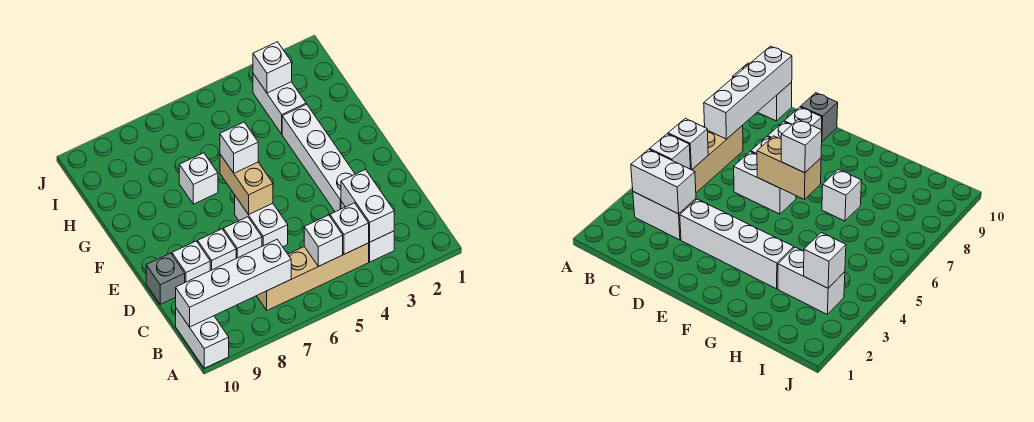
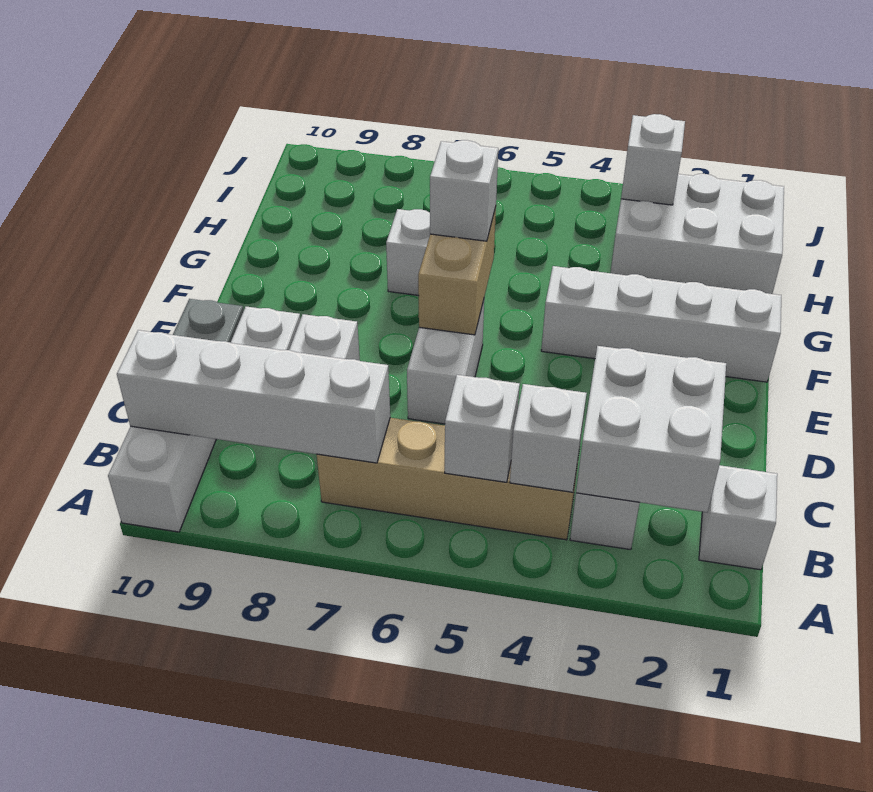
white brick B3:C3 level 2 -> white brick B2:C3 level 2
white brick D3:G3 level 1 -> white brick F1:F4 level 1
white brick D7 level 1 -> white brick B1 level 1
white brick H3:I3 level 1 -> white brick H1:I3 level 1

